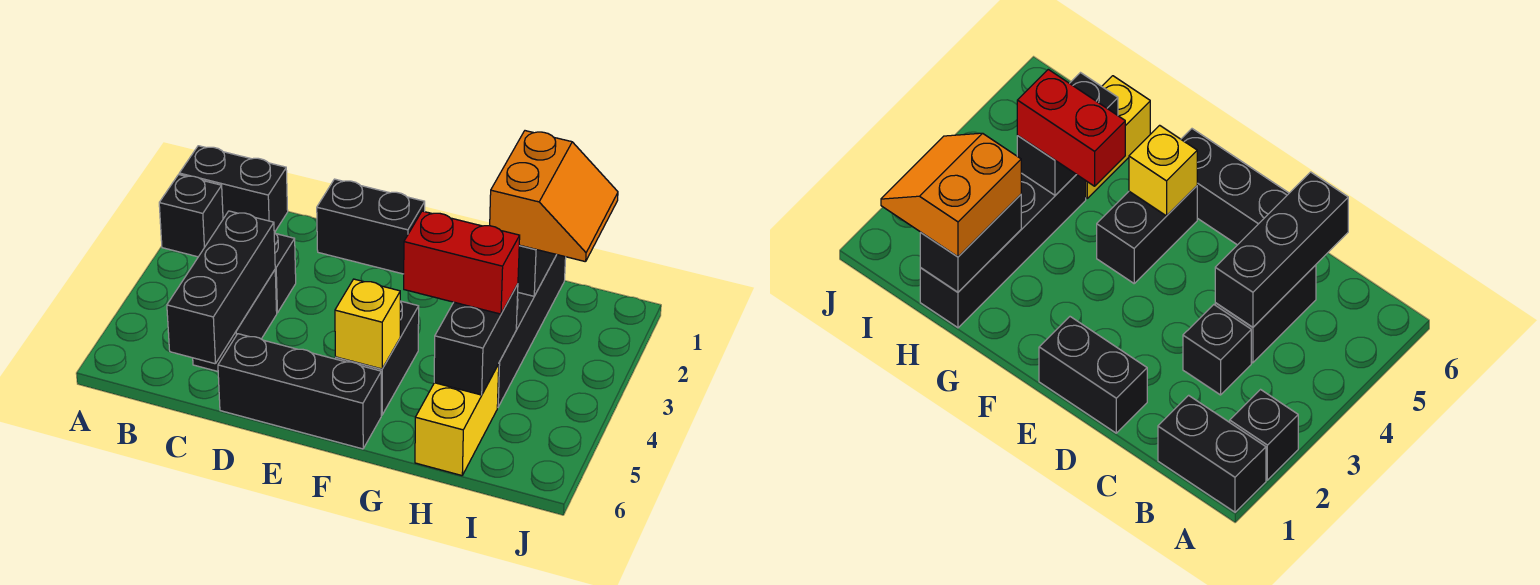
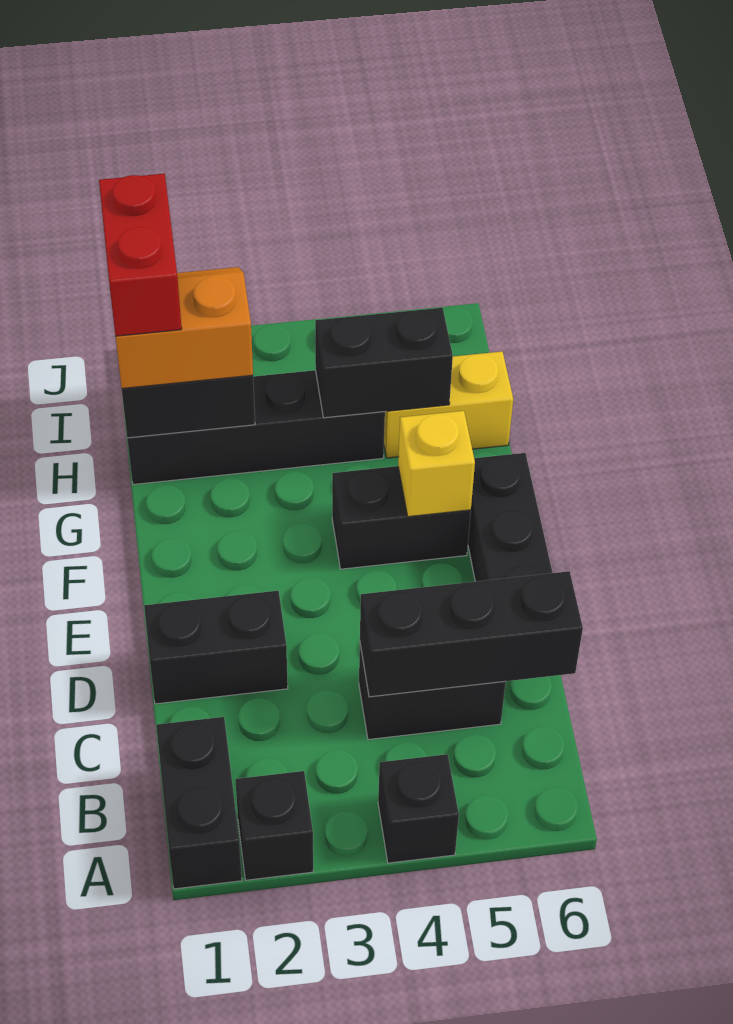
black brick C3 level 1 -> black brick A4 level 1
black brick D1:E1 level 1 -> black brick D1:D2 level 1
red brick G4:H4 level 3 -> red brick H1:I1 level 4

